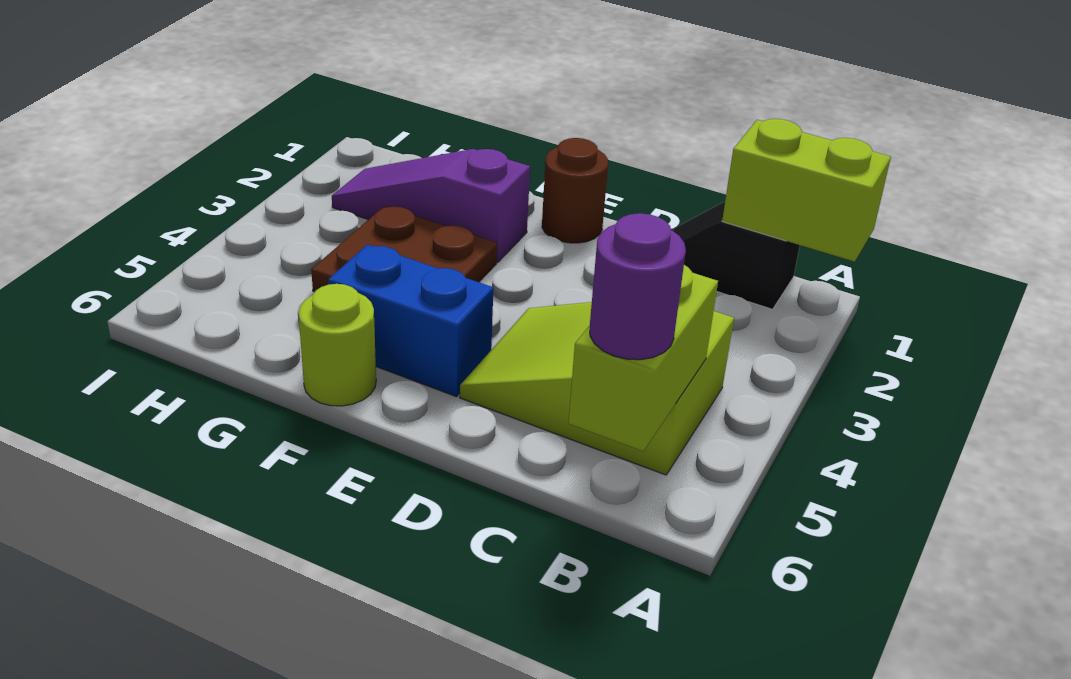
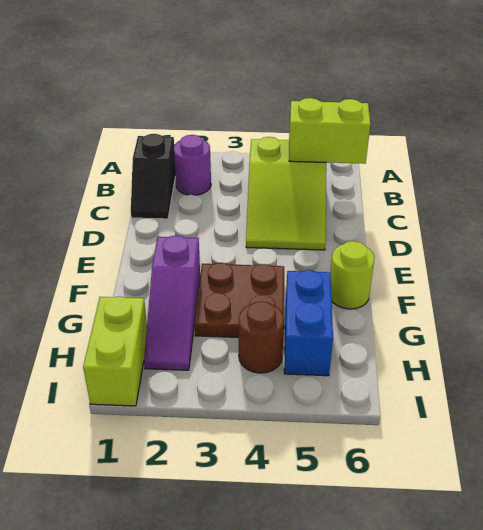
lime brick A1:B1 level 2 -> lime brick H1:I1 level 1
purple round brick B6 level 3 -> purple round brick B2 level 1
brown round brick E1 level 1 -> brown round brick H4 level 1
blue brick E5:F5 level 1 -> blue brick G5:H5 level 1

